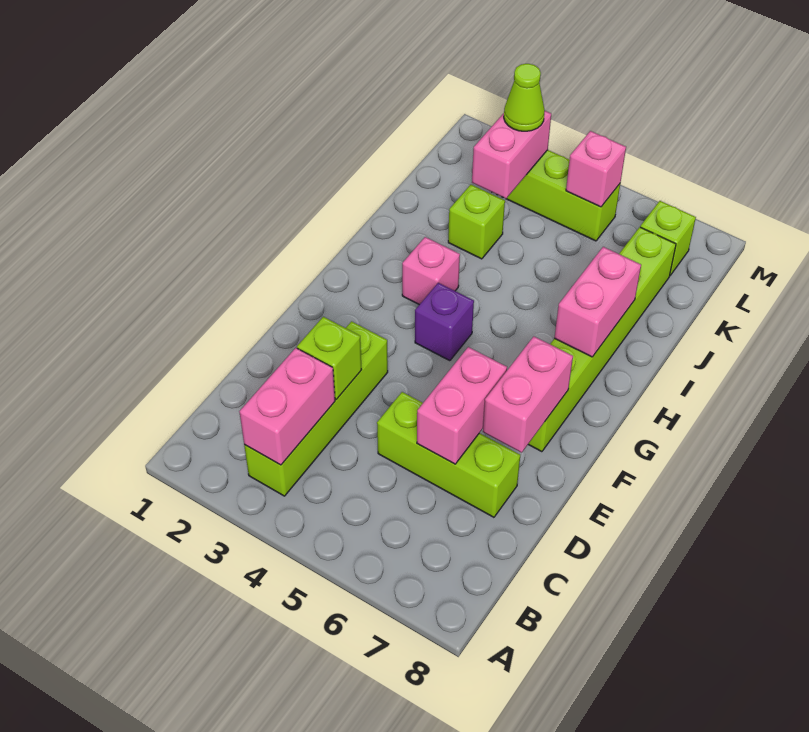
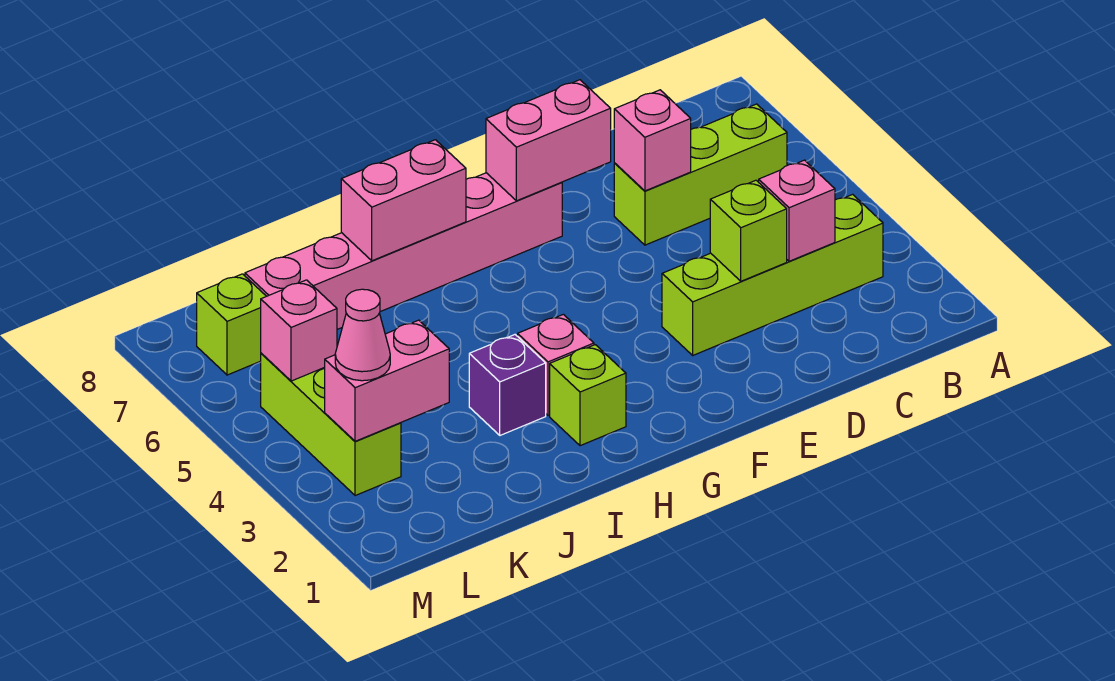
pink brick B3:C3 level 2 -> pink brick C3 level 2
lime brick D5:D7 level 1 -> lime brick B6:D6 level 1
pink brick D6:E6 level 2 -> pink brick D6 level 2
lime brick F7:K7 level 1 -> pink brick F7:K7 level 1
purple brick G4 level 1 -> purple brick I3 level 1
lime brick J3 level 1 -> lime brick H2 level 1
lime cone L3 level 3 -> pink cone L3 level 3

